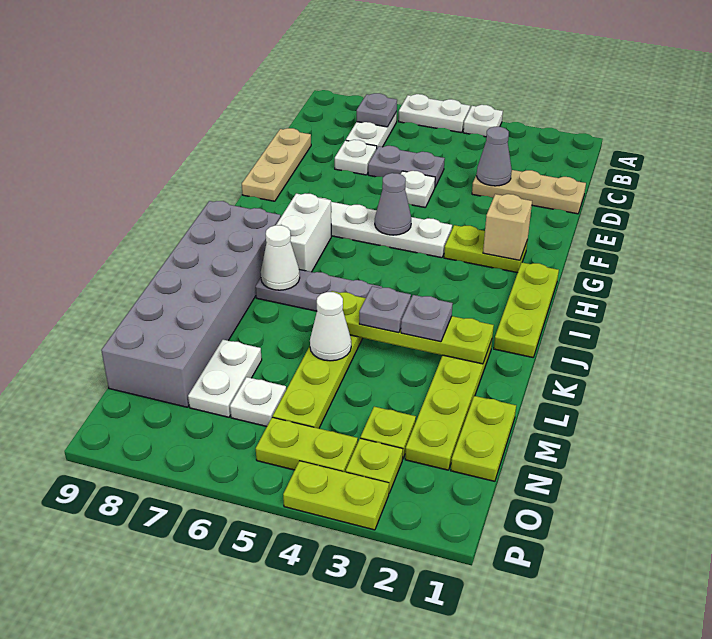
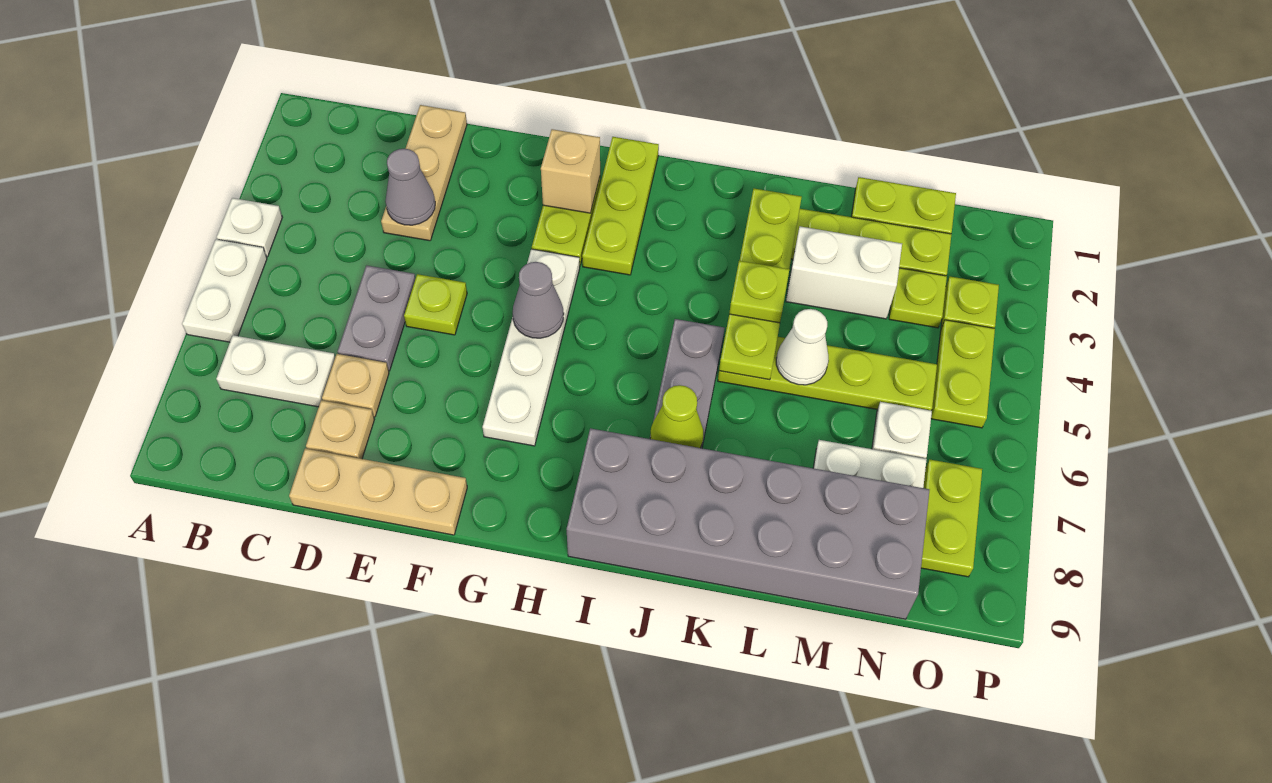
grey plate B7 level 2 -> none
white plate D7 level 1 -> tan plate D7 level 1
none -> tan plate D8 level 1
white plate E5 level 1 -> lime plate E5 level 1
lime plate H1:J1 level 1 -> lime plate H1:H3 level 1
white brick H7:I7 level 1 -> white brick L3:M3 level 1
white cone J7 level 2 -> lime cone J7 level 2
grey plate K3 level 3 -> none
grey plate K4 level 3 -> lime plate K4 level 3
lime plate P3:P4 level 1 -> lime plate O7:O8 level 1

